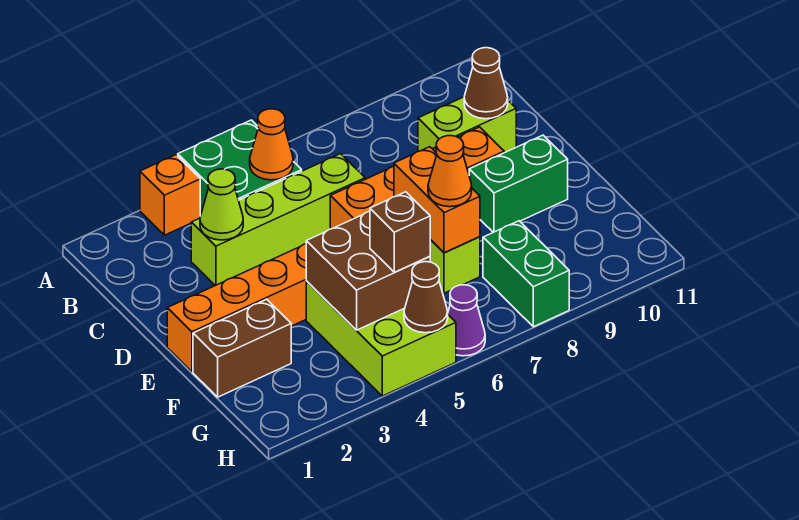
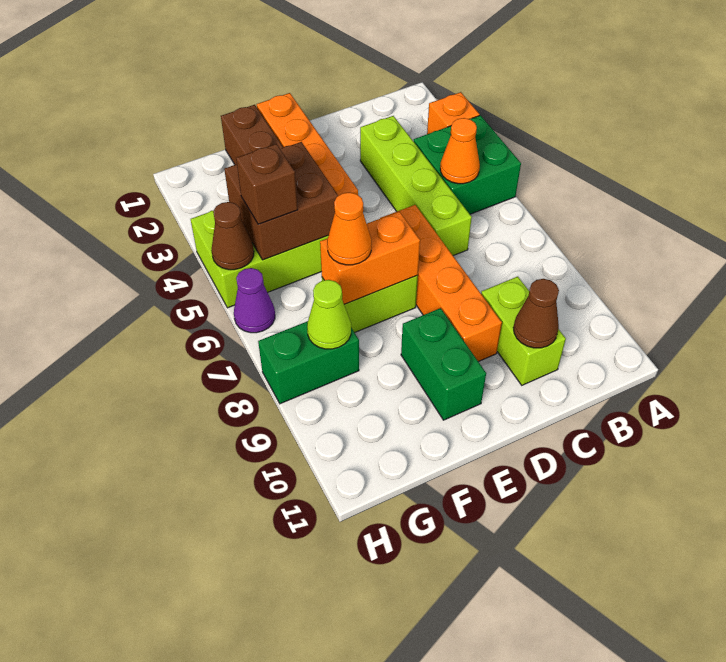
lime cone C3 level 2 -> lime cone G8 level 2

